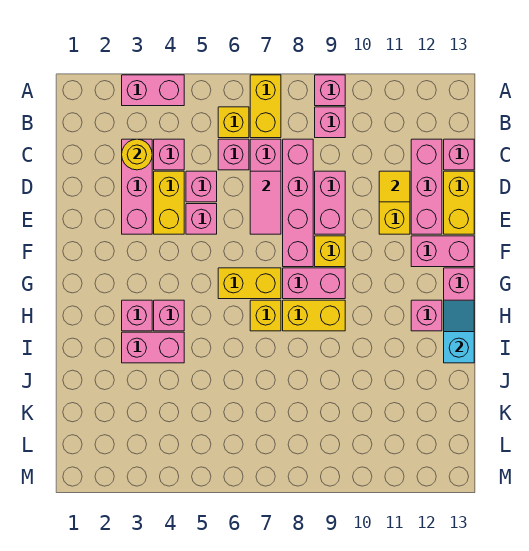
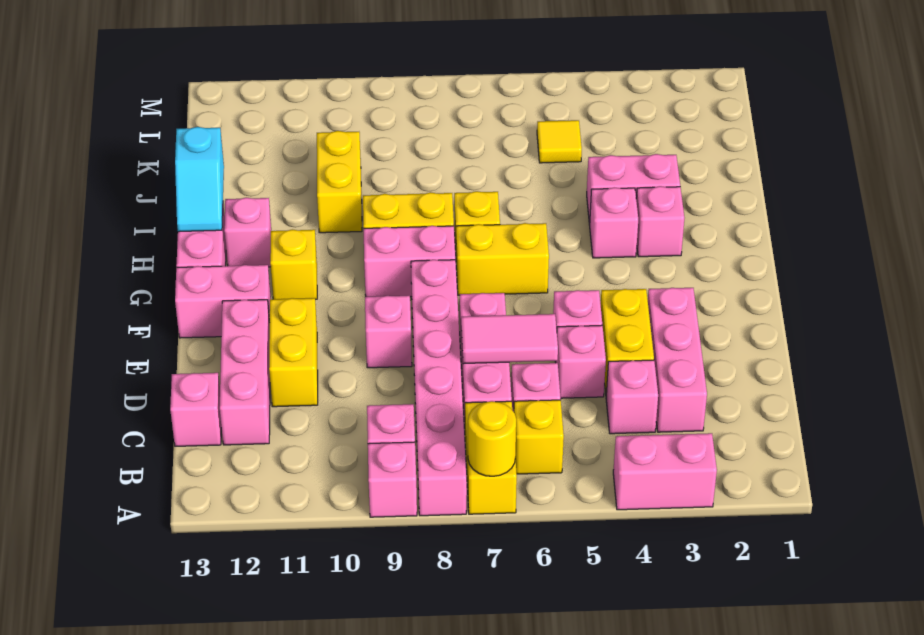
yellow round brick C3 level 2 -> yellow round brick A7 level 2
pink brick C8:F8 level 1 -> pink brick A8:F8 level 1
pink tile D7:E7 level 2 -> pink tile D6:D7 level 2
pink brick D9:E9 level 1 -> pink brick E9 level 1
yellow tile D11 level 2 -> yellow tile K5 level 1
yellow brick D13:E13 level 1 -> yellow brick I10:J10 level 1
yellow brick F9 level 1 -> yellow brick G11 level 1

